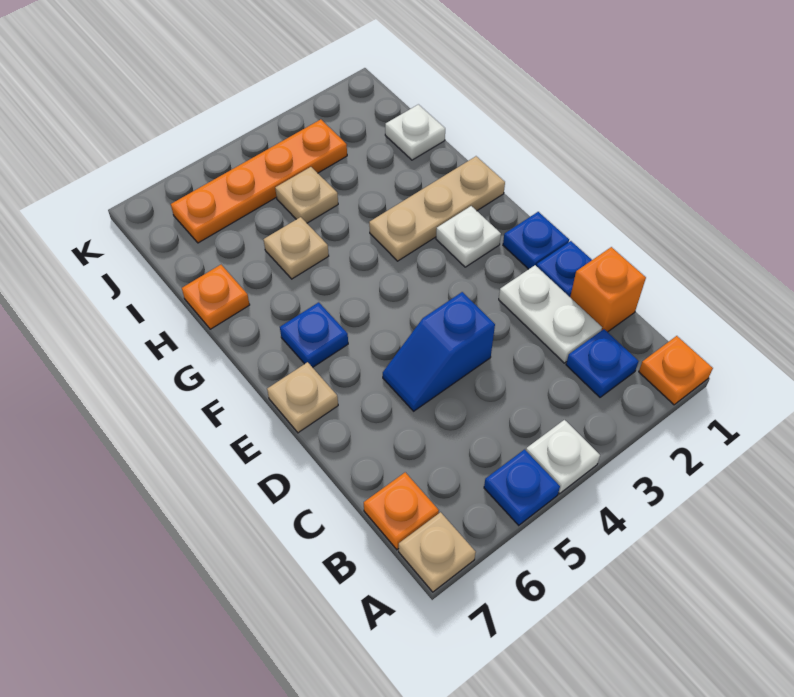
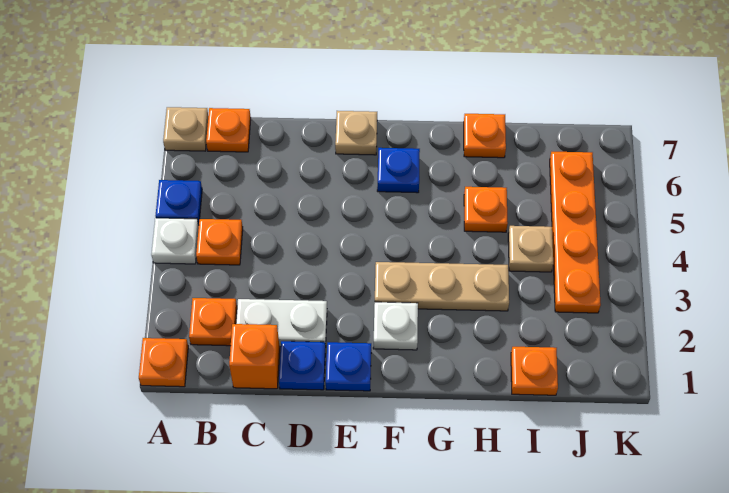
blue plate B2 level 1 -> orange plate B2 level 1
none -> orange plate B4 level 1
blue slope D4:D5 level 1 top 4 -> none
tan plate G1:G3 level 1 -> tan plate F3:H3 level 1
tan plate H5 level 1 -> orange plate H5 level 1
white plate I1 level 1 -> orange plate I1 level 1

